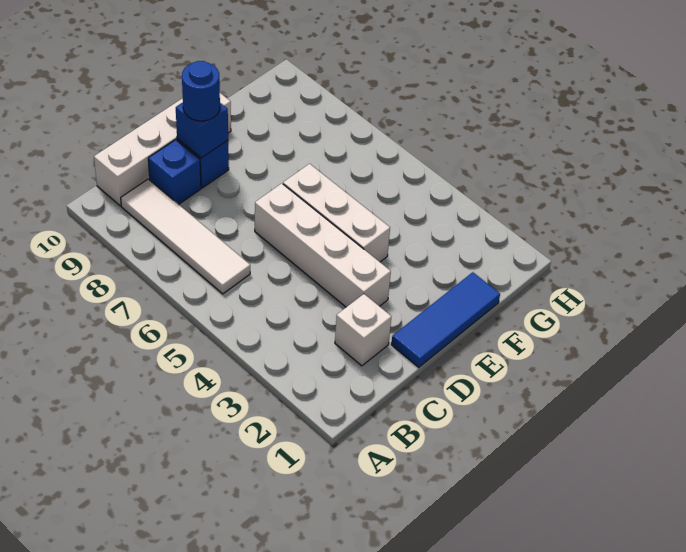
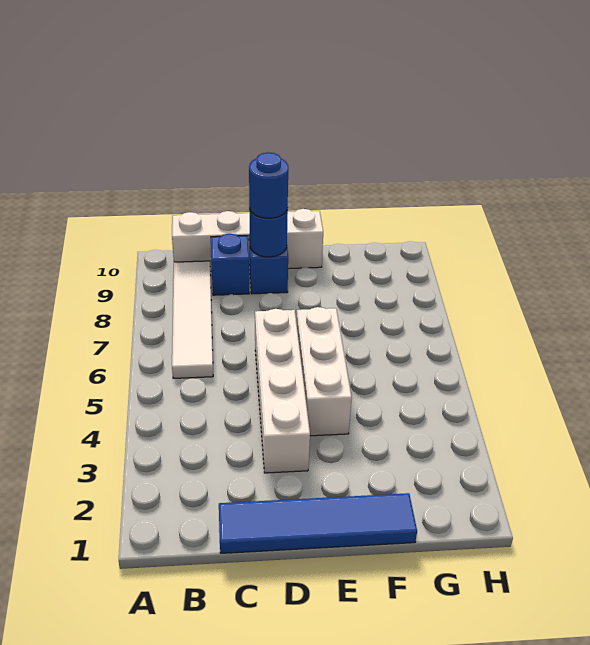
white brick C2 level 1 -> none
blue tile D1:F1 level 1 -> blue tile C1:F1 level 1
blue brick D9 level 2 -> blue round brick D9 level 2

